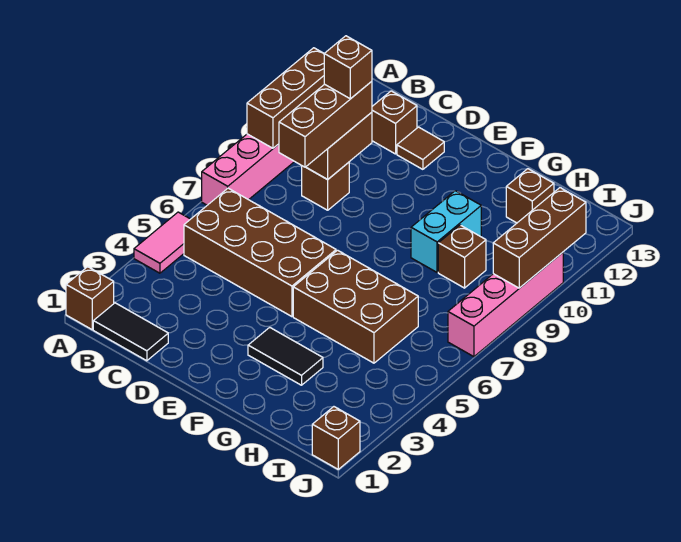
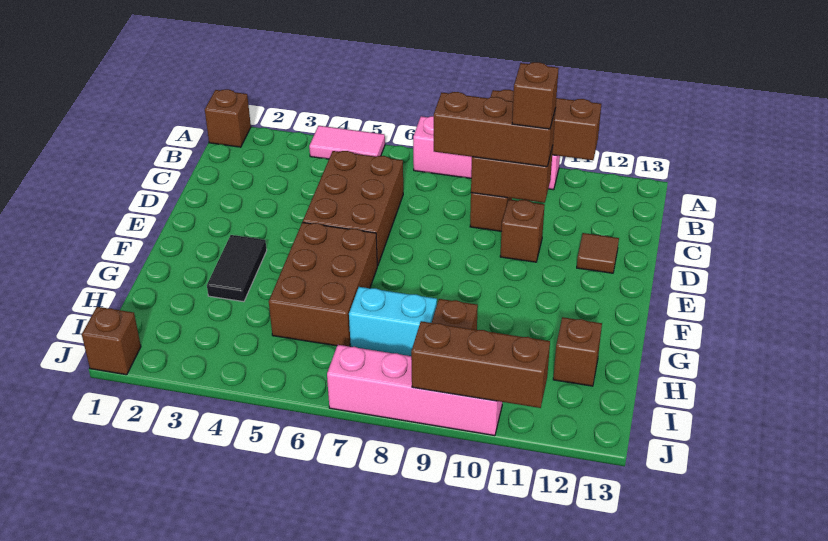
black tile B1:C1 level 1 -> none
brown brick B5:E6 level 1 -> brown brick C5:E6 level 1
brown brick C12 level 1 -> brown brick D10 level 1
cyan brick G9:G10 level 1 -> cyan brick H7:H8 level 1

